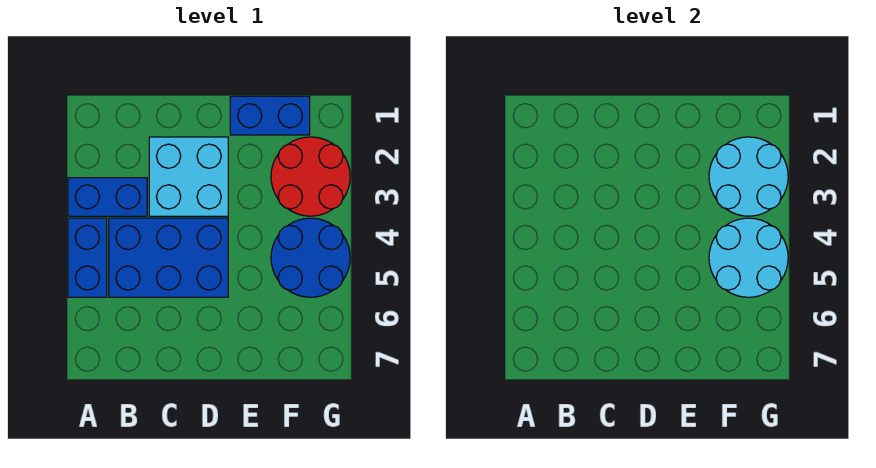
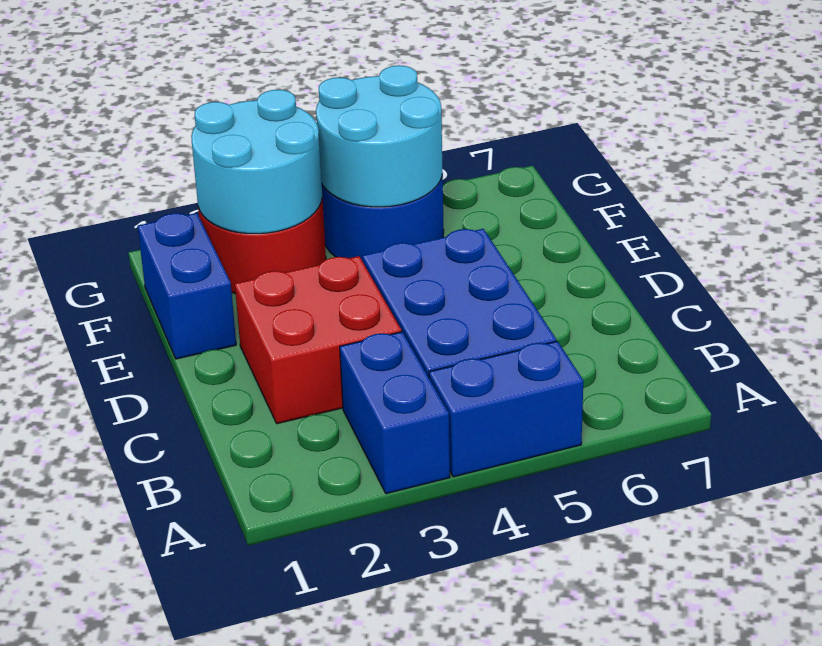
cyan brick C2:D3 level 1 -> red brick C2:D3 level 1

